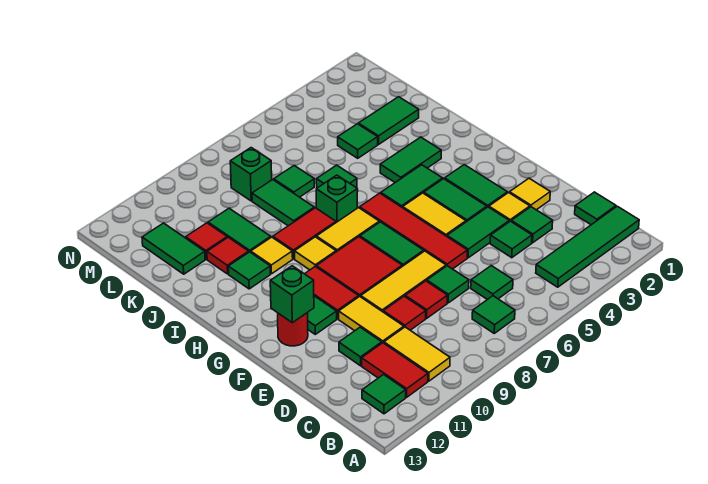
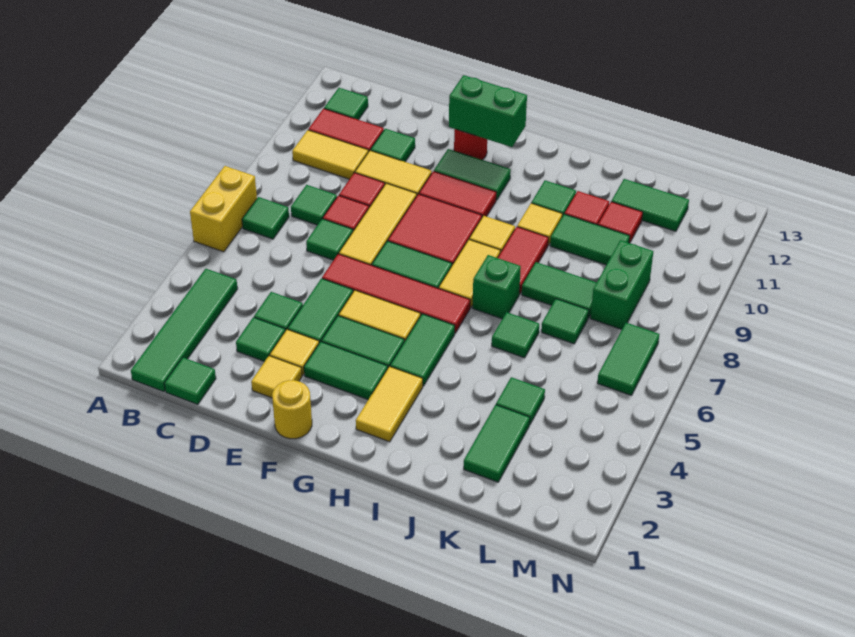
none -> yellow brick A6:A7 level 1
green tile C6 level 1 -> green tile C8 level 1
none -> yellow round brick F1 level 1
green brick F12 level 2 -> green brick F12:G12 level 2
none -> yellow tile H2:H3 level 1
green tile I3:I4 level 1 -> green tile M6:M7 level 1
green brick L8 level 1 -> green brick L8:L9 level 1

